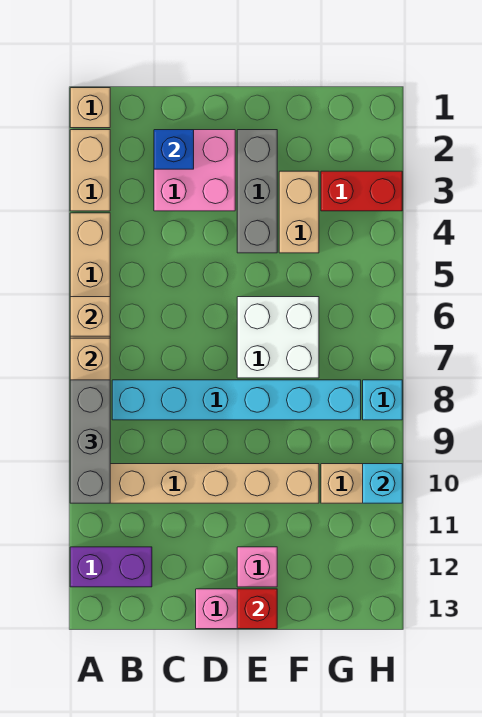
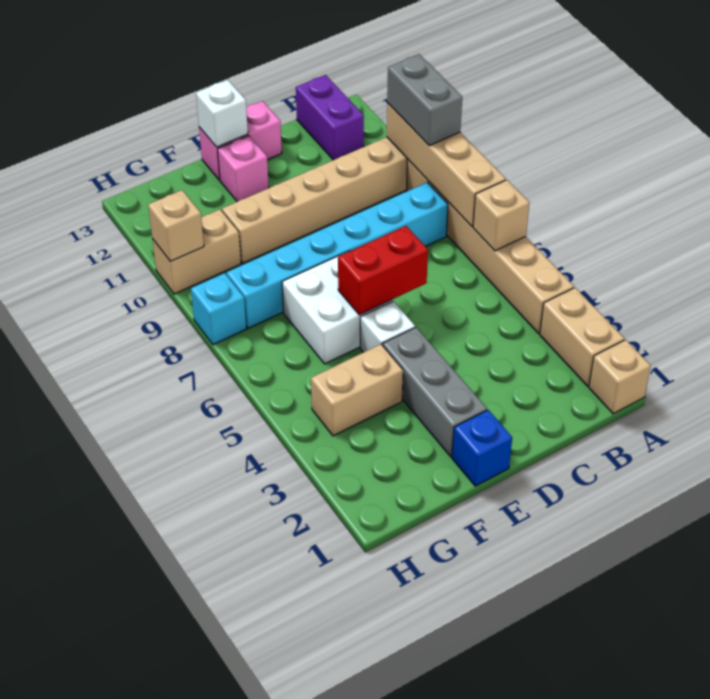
grey brick A8:A10 level 3 -> grey brick A9:A10 level 3
purple brick A12:B12 level 1 -> purple brick B12:B13 level 1
pink brick C2:D3 level 1 -> none
blue brick C2 level 2 -> blue brick E1 level 1
none -> white brick E5 level 1
red brick E13 level 2 -> white brick E13 level 2
tan brick F3:F4 level 1 -> tan brick F4:G4 level 1
red brick G3:H3 level 1 -> red brick D6:E6 level 2
cyan brick H10 level 2 -> tan brick H10 level 2

